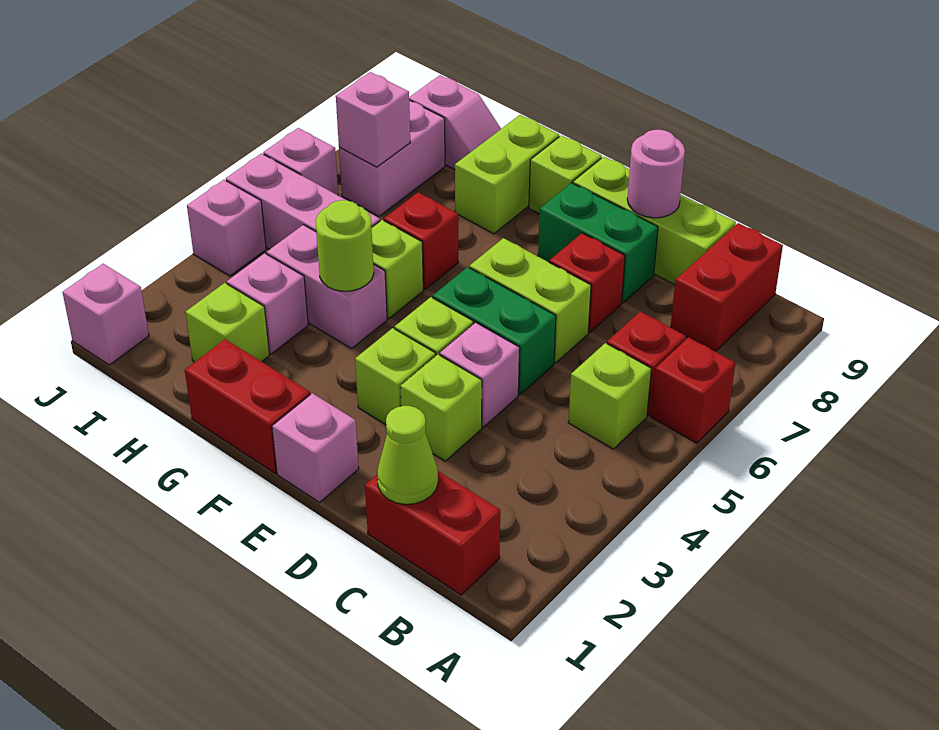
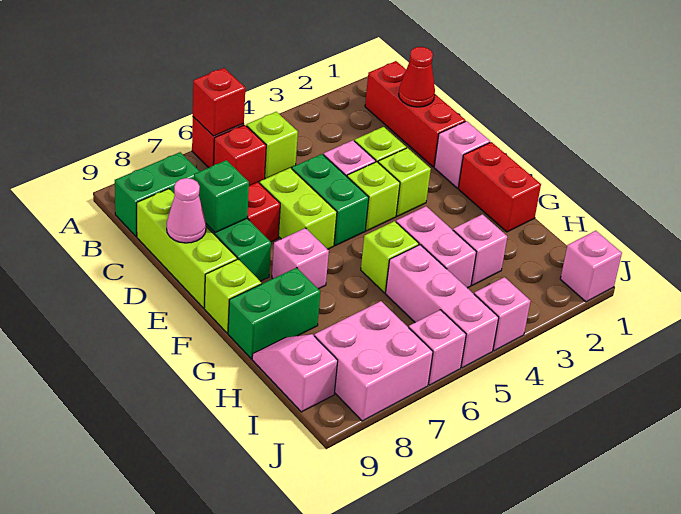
red brick B1:C1 level 1 -> red brick B1:D1 level 1
red brick B8:B9 level 1 -> green brick B8:B9 level 1
lime cone C1 level 2 -> red cone C1 level 2
none -> green brick D8 level 2
pink round brick D9 level 2 -> pink cone D9 level 2
lime round brick G4 level 2 -> none
red brick G6 level 1 -> red brick A6 level 2
lime brick G8:G9 level 1 -> green brick G8:G9 level 1
lime brick H2 level 1 -> none
pink brick I7:I8 level 1 -> pink brick I7:J8 level 1
pink brick I7 level 2 -> pink brick F7 level 1

